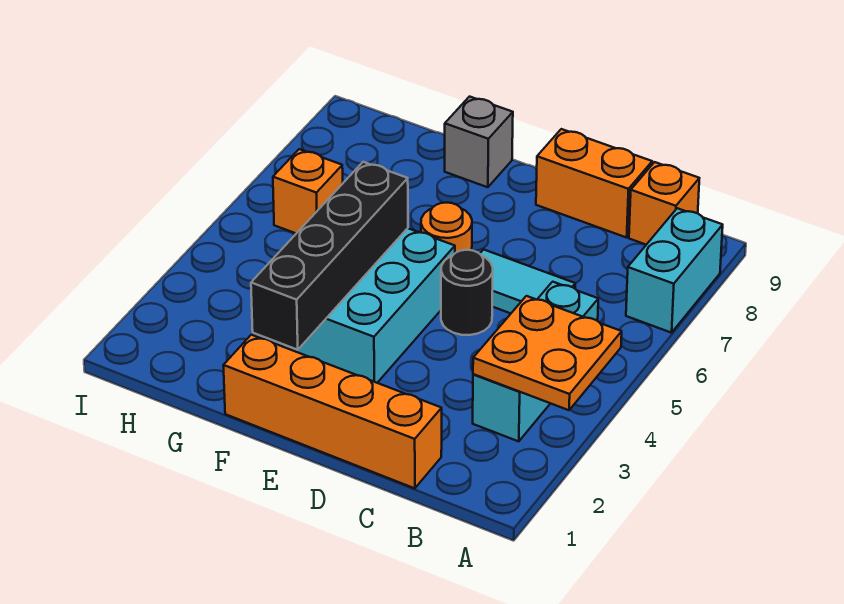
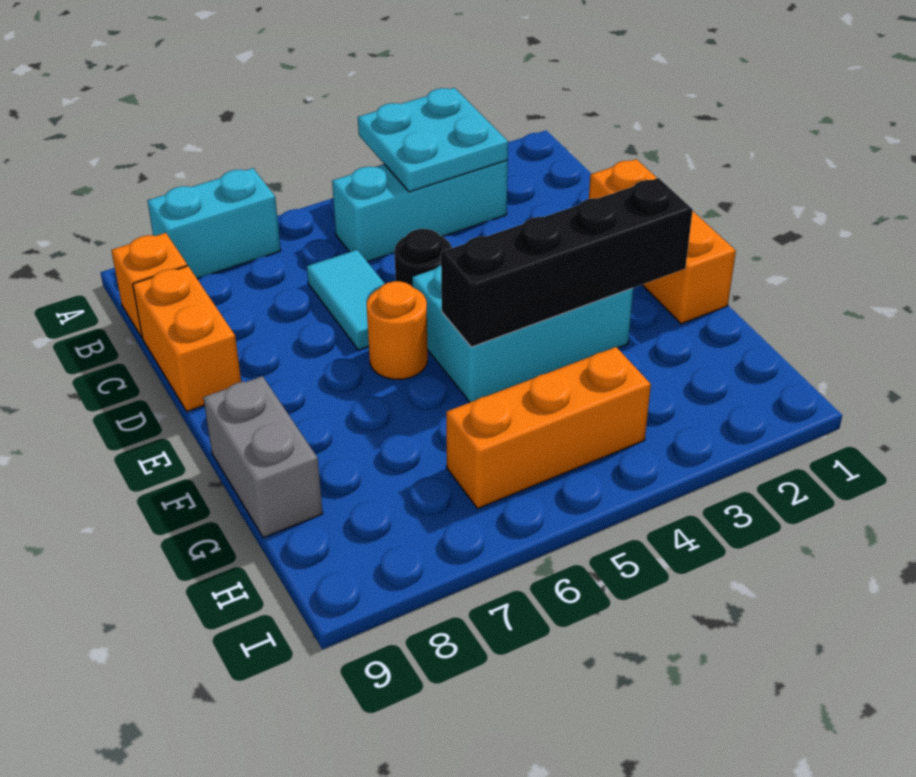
orange plate A3:B4 level 2 -> cyan plate A3:B4 level 2
orange brick C1:F1 level 1 -> orange brick D1:F1 level 1
grey brick F9 level 1 -> grey brick F9:G9 level 1
orange brick H6 level 1 -> orange brick H4:H6 level 1

